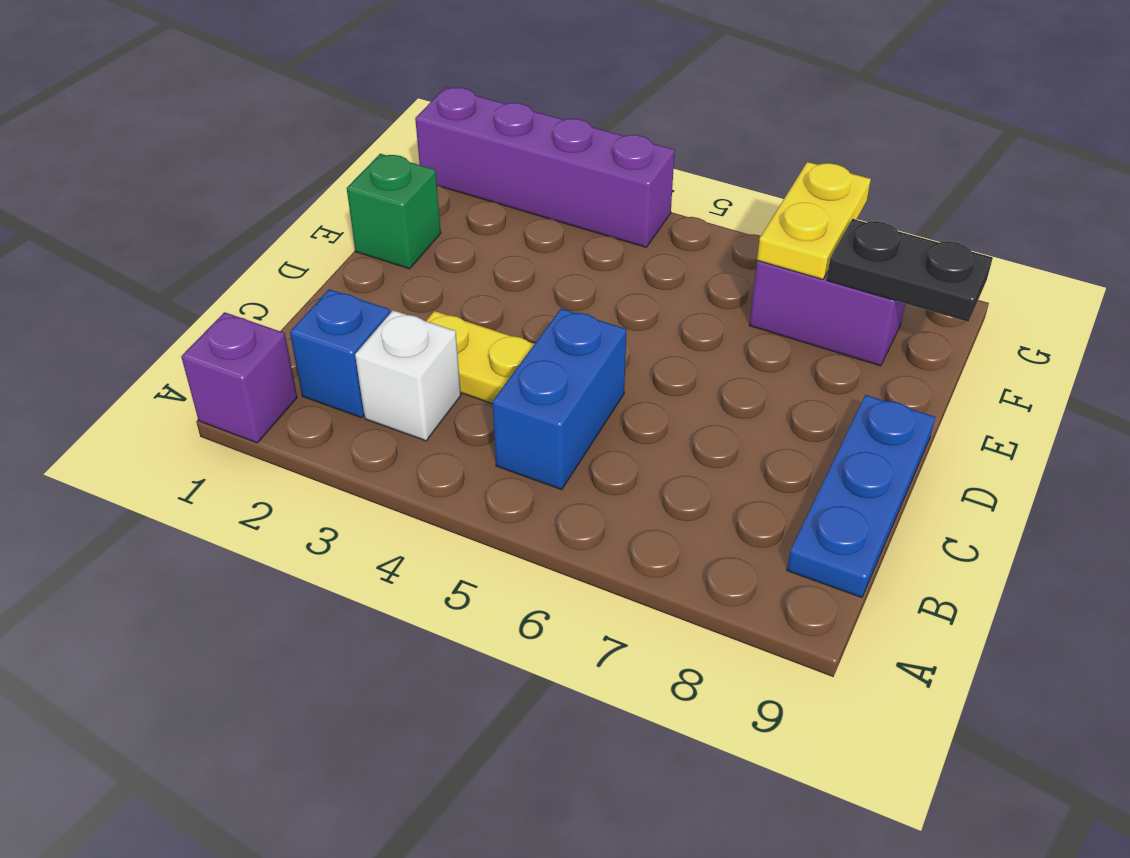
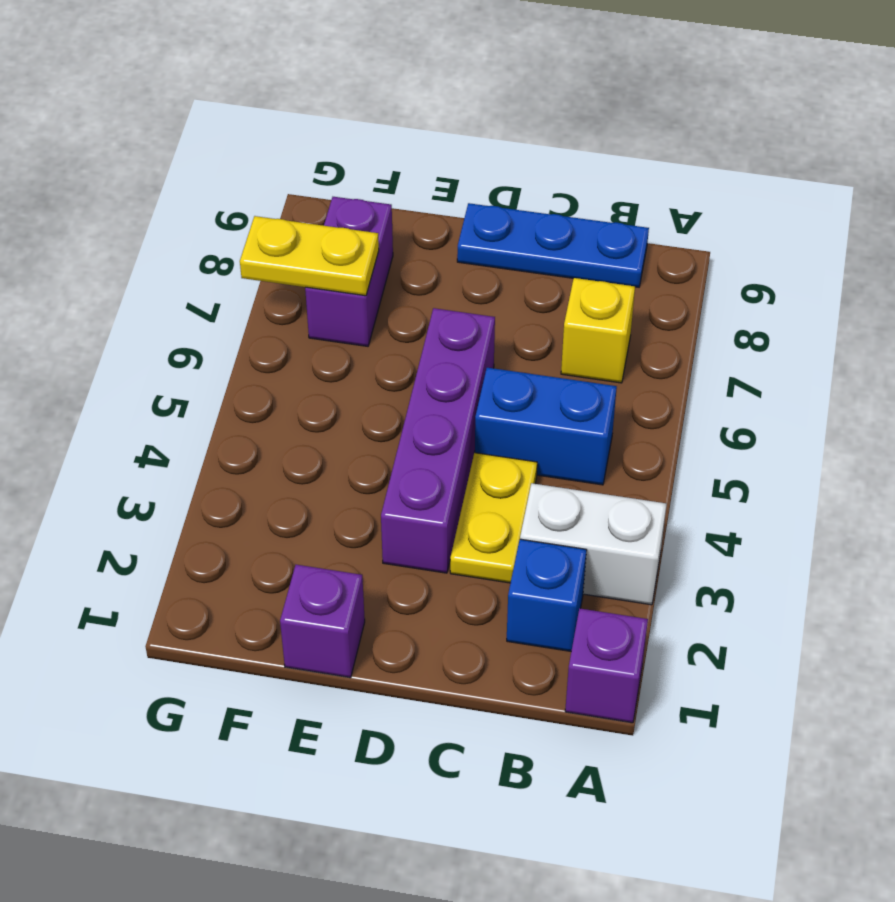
white brick B3 level 1 -> white brick A3:B3 level 1
none -> yellow brick B7 level 1
green brick E1 level 1 -> purple brick E1 level 1
black plate F8:F9 level 2 -> none
purple brick G1:G4 level 1 -> purple brick D3:D6 level 1

